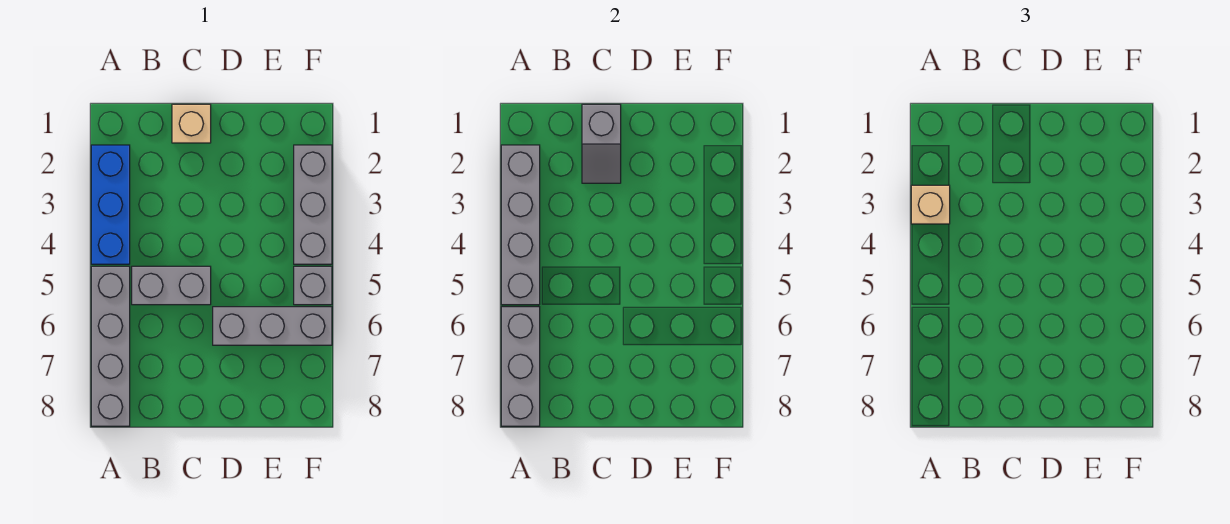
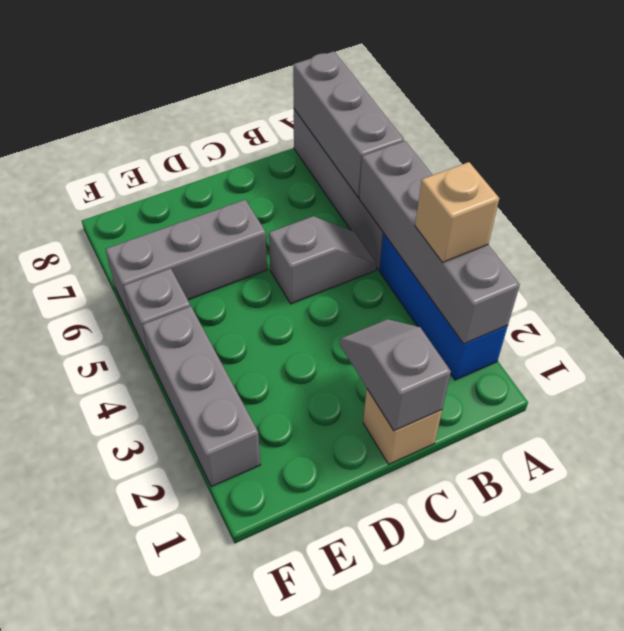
grey brick B5:C5 level 1 -> grey slope B5:C5 level 1 top C

